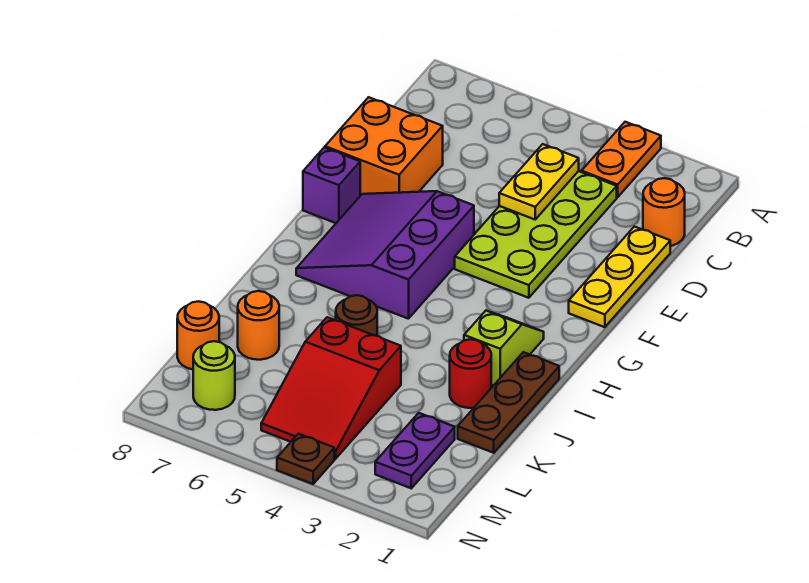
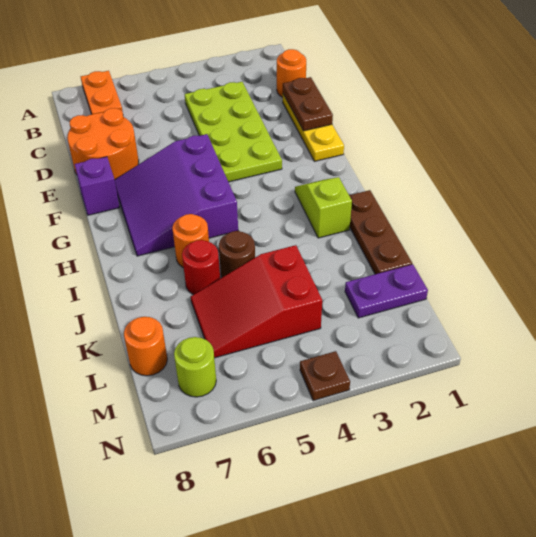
orange plate A3:B3 level 1 -> orange plate A7:B7 level 1
yellow plate C4:D4 level 2 -> none
none -> brown plate D1:E1 level 2
orange brick D7:E8 level 1 -> orange round brick D7:E8 level 1
red round brick J2 level 1 -> red round brick J6 level 1
red slope K4:M5 level 1 top K -> red slope K4:L6 level 1 top 4
orange round brick K7 level 1 -> orange round brick I6 level 1
purple plate L2:M2 level 1 -> purple plate L1:L2 level 1

